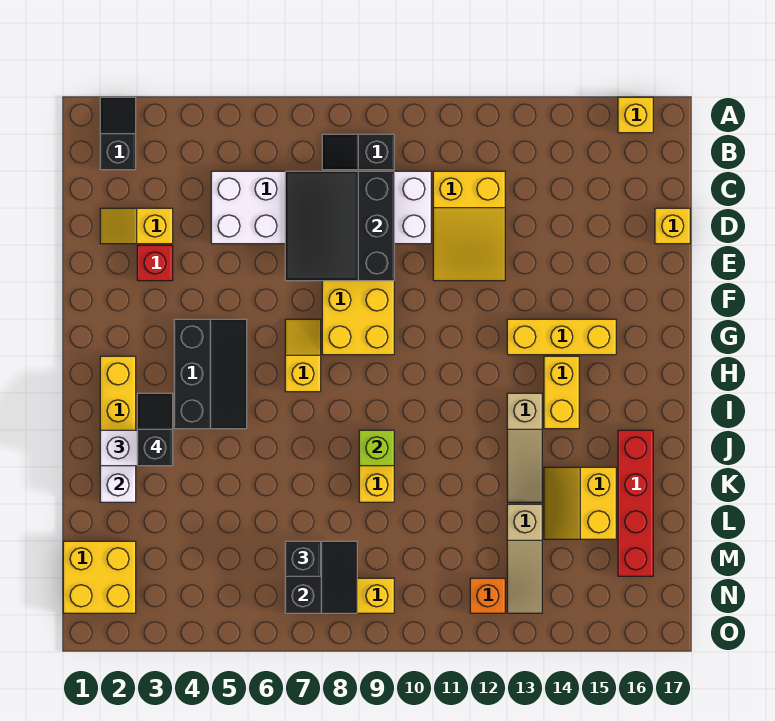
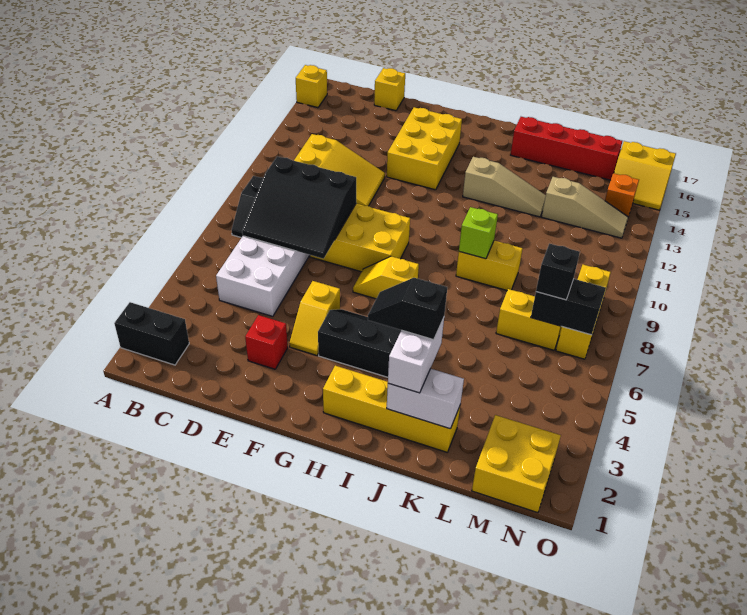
black slope A2:B2 level 1 top B -> black brick A2:B2 level 1
yellow slope D2:D3 level 1 top 3 -> yellow slope F4:F5 level 1 top 5
yellow brick G13:G15 level 1 -> yellow brick F13:G15 level 1
yellow brick H14:I14 level 1 -> yellow brick L7:M7 level 1
yellow slope K14:L15 level 1 top 15 -> yellow slope N15:O16 level 1 top 16
orange brick N12 level 1 -> orange brick N14 level 1

